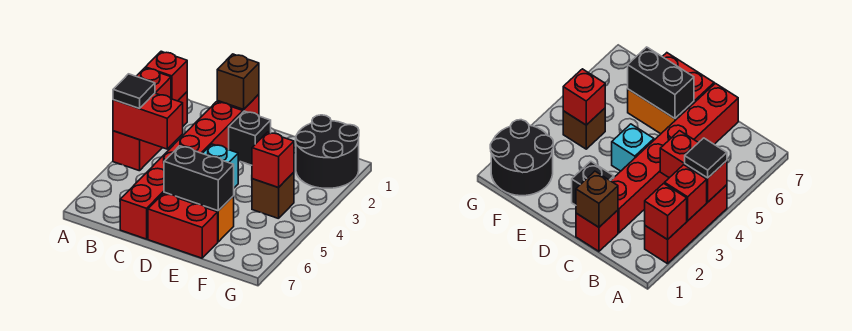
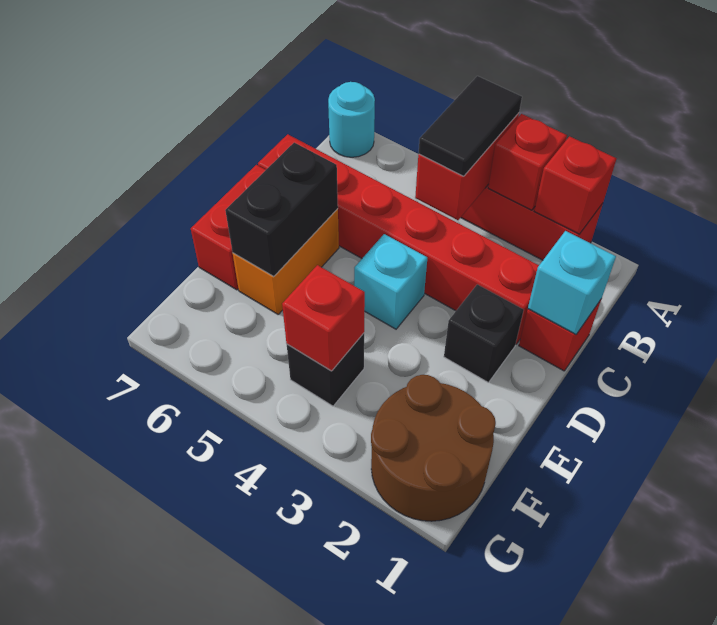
black tile A4 level 3 -> black tile A4:B4 level 3
none -> cyan round brick A7 level 1
brown brick C1 level 2 -> cyan brick C1 level 2
black round brick F1:G2 level 1 -> brown round brick F1:G2 level 1
brown brick F4 level 1 -> black brick F4 level 1

